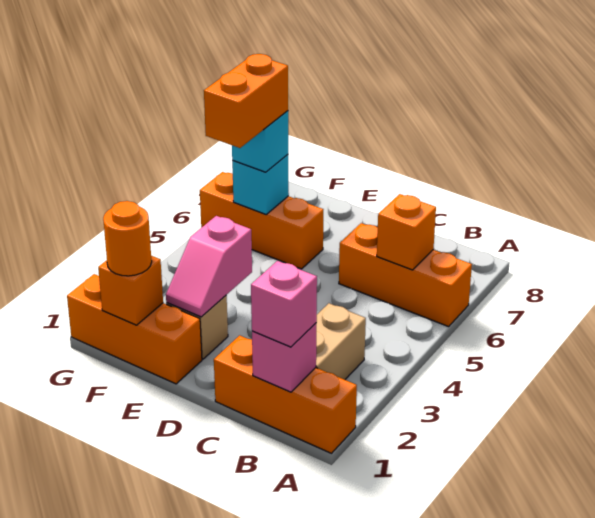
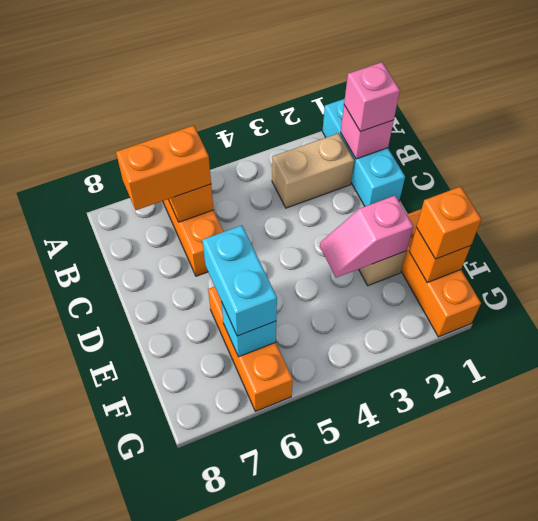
orange brick A1:C1 level 1 -> cyan brick A1:C1 level 1
pink slope E2:E3 level 2 top 3 -> pink slope E2:E3 level 2 top 2
orange round brick F1 level 3 -> orange brick F1 level 3
orange brick F5:F6 level 4 -> orange brick B6:B7 level 3
cyan brick F6 level 3 -> cyan brick E6:F6 level 3

